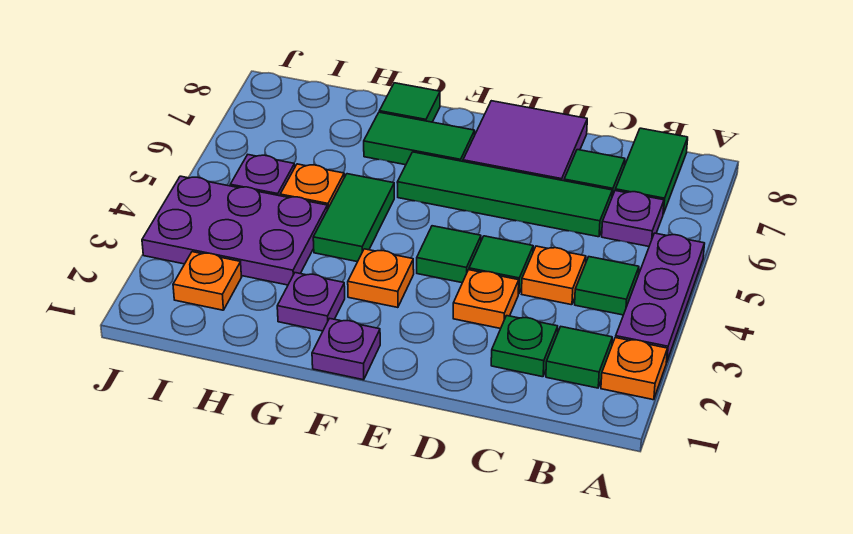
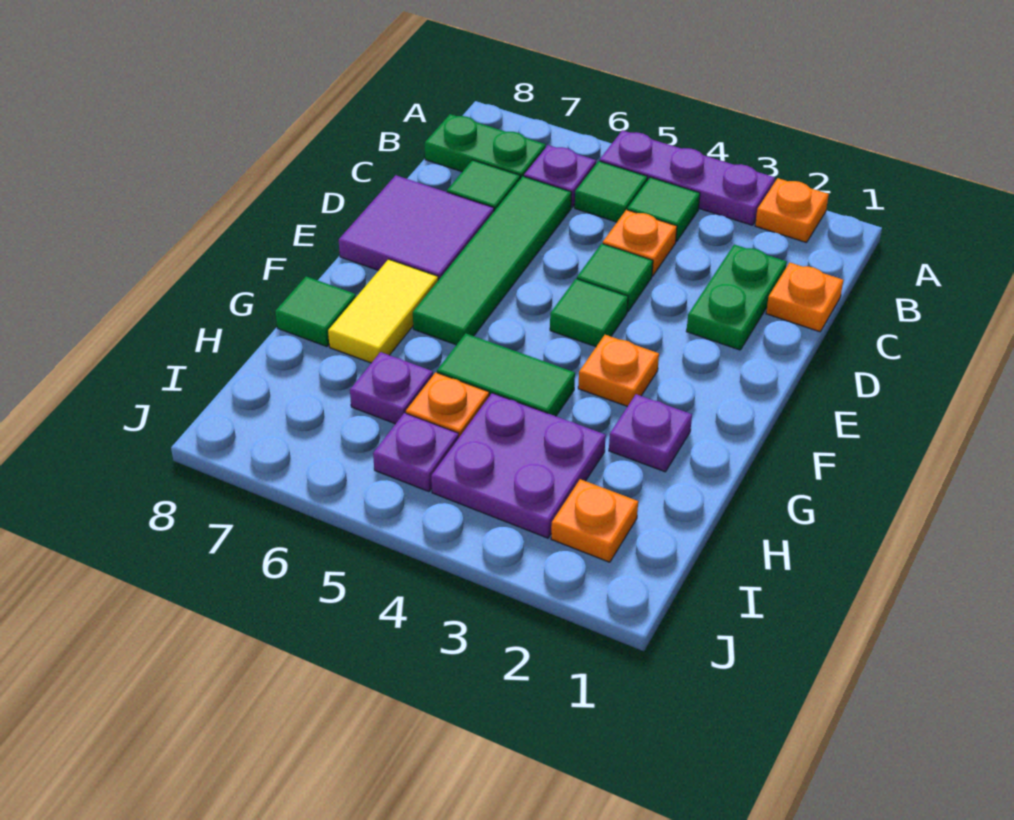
green tile B2 level 1 -> green tile B5 level 1
green tile B7:B8 level 1 -> green plate B7:B8 level 1
green plate C2 level 1 -> green plate C2:D2 level 1
orange plate D3 level 1 -> orange plate C1 level 1
purple plate F1 level 1 -> purple plate H6 level 1
green tile F7:G7 level 1 -> yellow tile F7:G7 level 1
purple plate H3:J4 level 1 -> purple plate H3:I4 level 1

